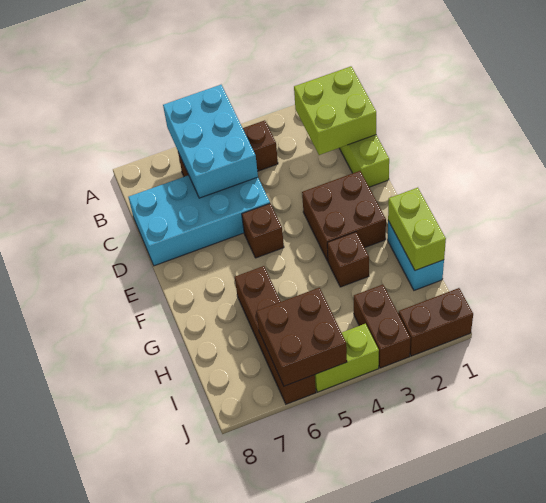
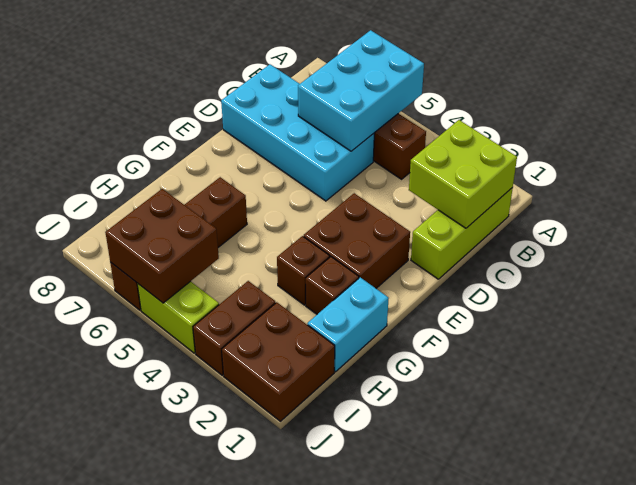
brown brick E5 level 1 -> brown brick G2 level 1
lime brick G1:H1 level 2 -> none
brown brick J1:J2 level 1 -> brown brick I1:J2 level 1

